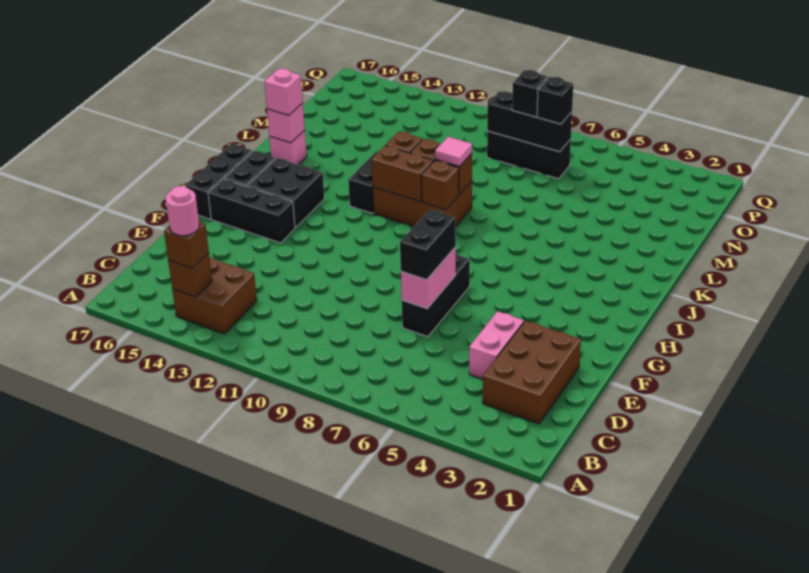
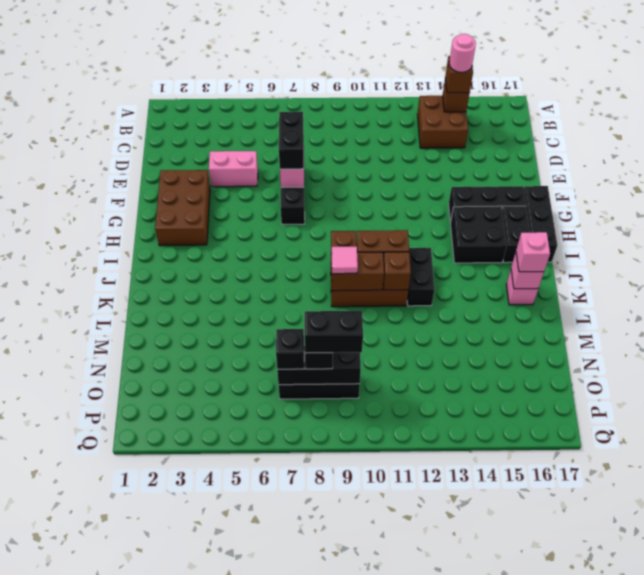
brown brick C2:E3 level 1 -> brown brick F2:H3 level 1
pink brick D4:E4 level 1 -> pink brick E4:E5 level 1
none -> black brick O8:O9 level 4

